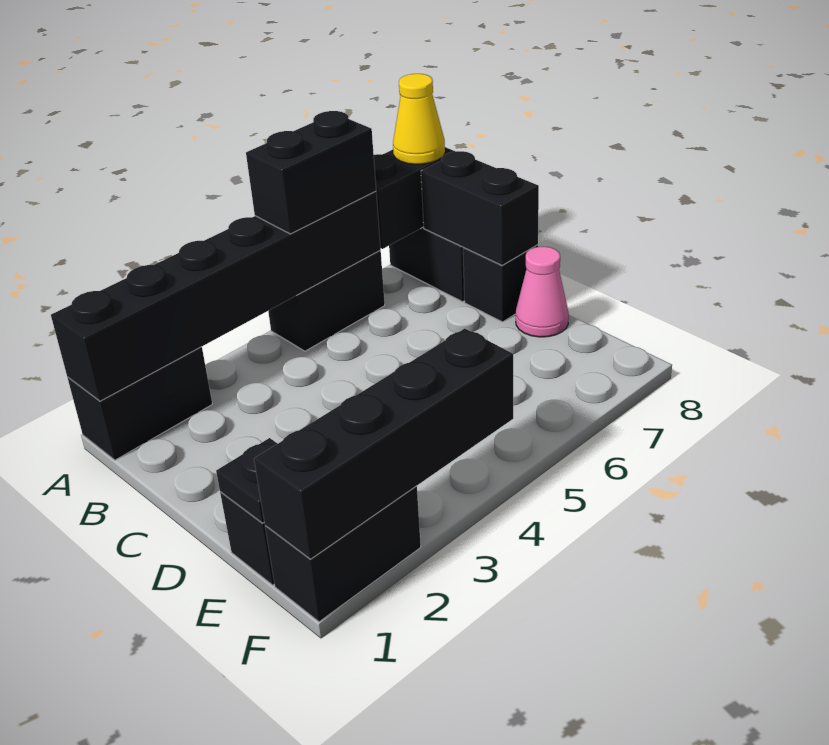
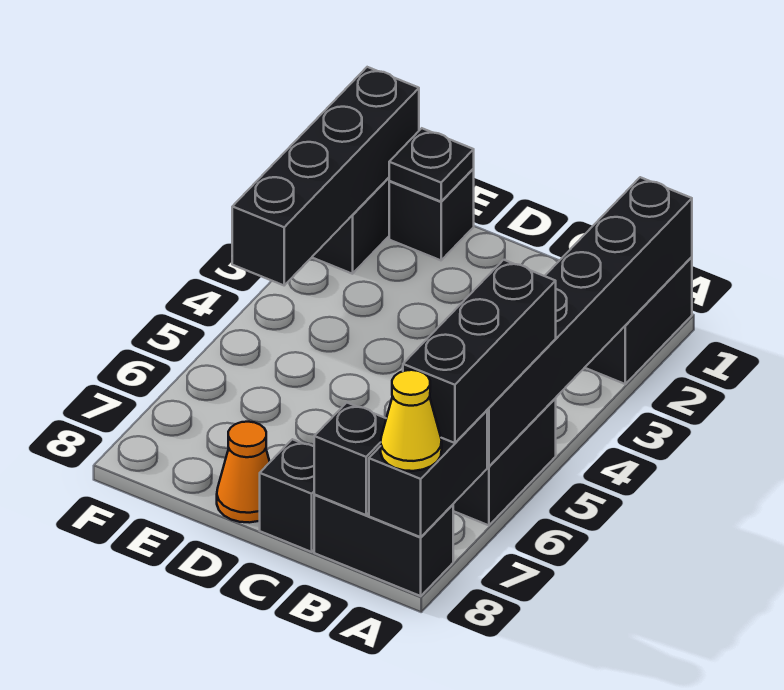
black brick A5:A6 level 3 -> black brick A5:A7 level 3
black brick B8:C8 level 2 -> black brick B8 level 2
pink cone D8 level 1 -> orange cone D8 level 1

